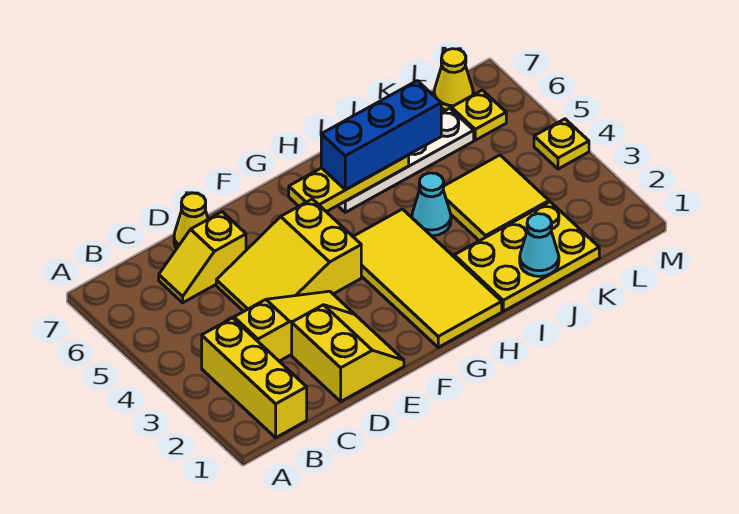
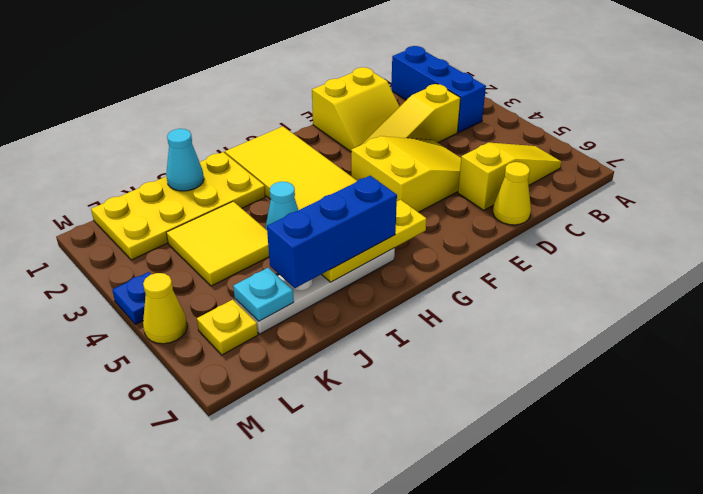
yellow brick B1:B3 level 1 -> blue brick B1:B3 level 1
yellow slope C6:D6 level 1 top D -> yellow slope B6:D6 level 1 top D
yellow slope D1:E2 level 1 top D -> yellow slope D1:E2 level 1 top 1
yellow plate I1:K2 level 1 -> yellow plate I1:L2 level 1
none -> cyan plate K6 level 2
yellow cone L7 level 1 -> yellow cone M5 level 1
yellow plate M4 level 1 -> blue plate M4 level 1

